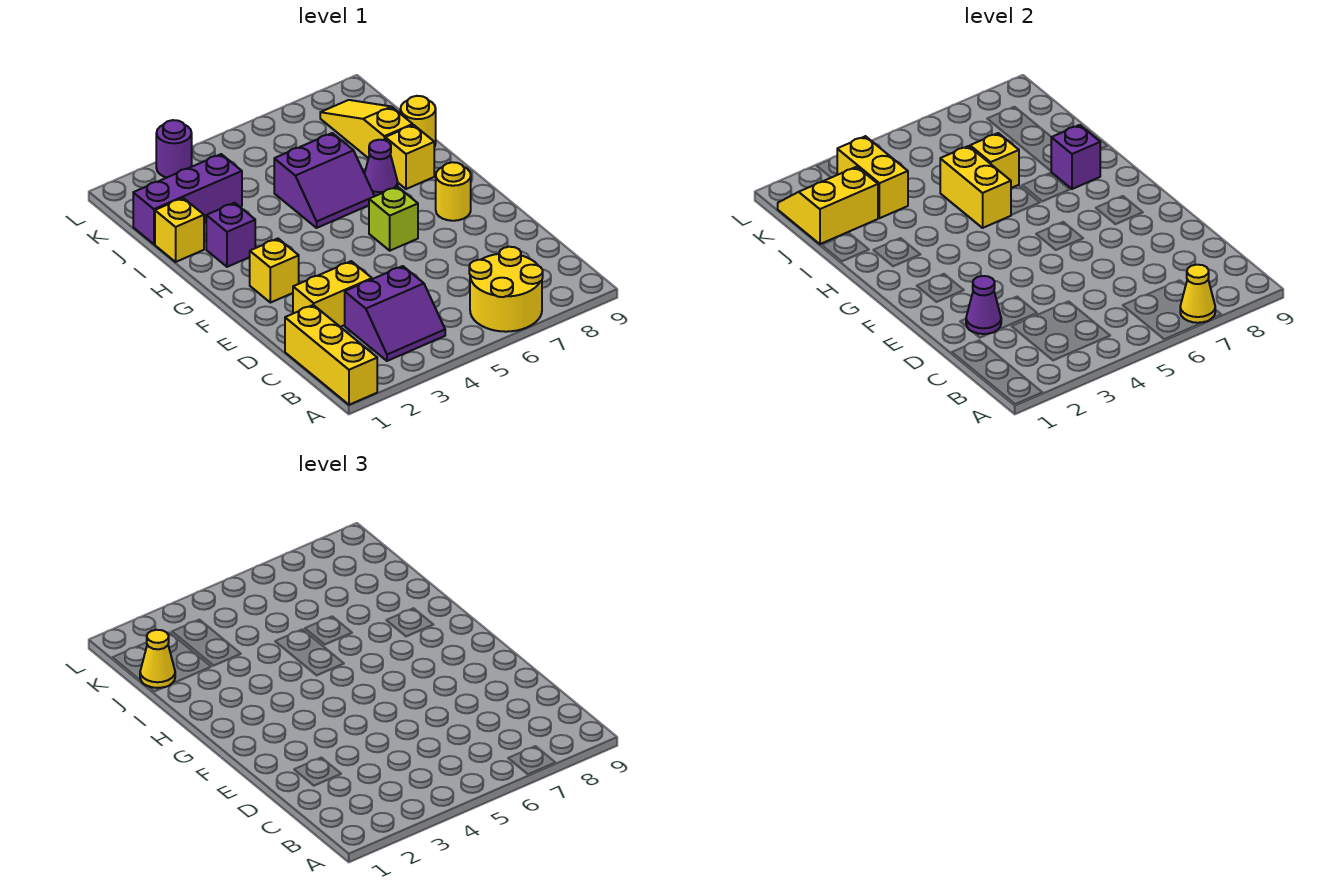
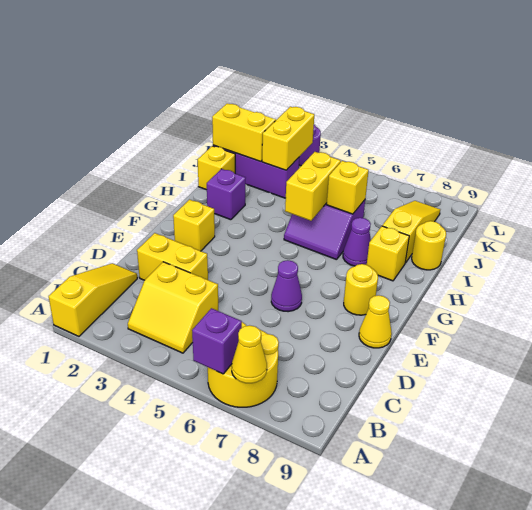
yellow brick A1:C1 level 1 -> yellow slope A1:C1 level 1 top A
purple slope B3:C4 level 1 top C -> yellow slope B3:C4 level 1 top C
purple cone D2 level 2 -> purple cone E6 level 1
lime brick F6 level 1 -> none
purple brick H8 level 2 -> purple brick A6 level 2
yellow cone J1 level 3 -> yellow cone E9 level 1

